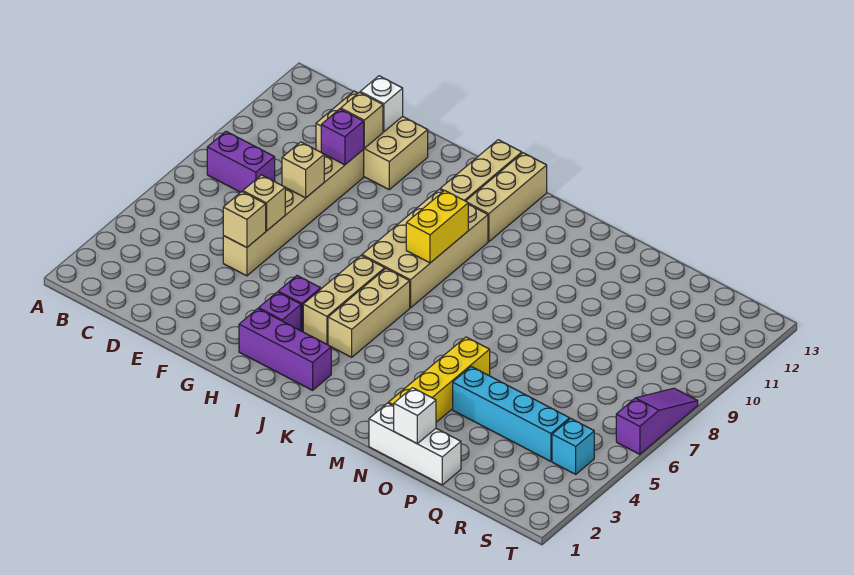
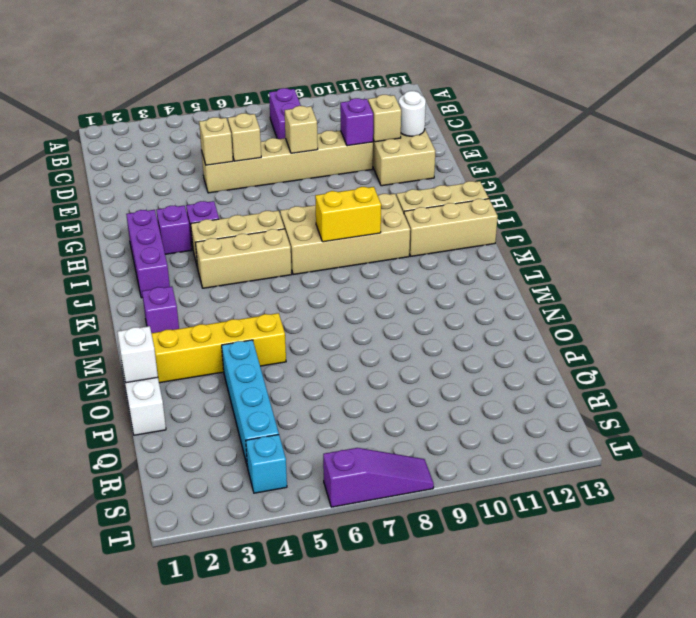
white brick E12 level 2 -> white round brick E12 level 2
none -> purple brick L2 level 1

